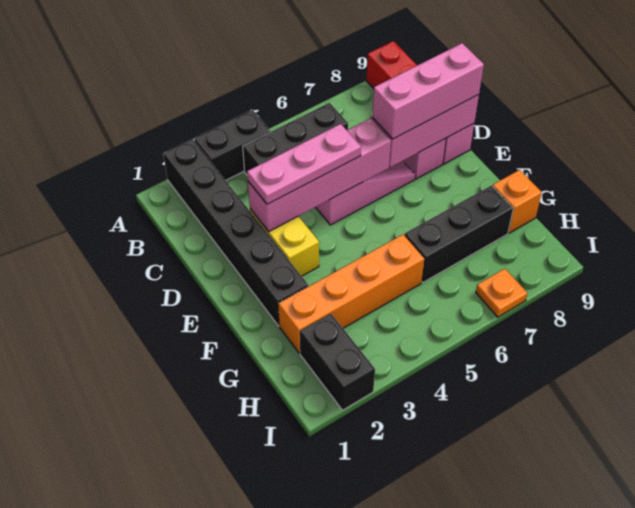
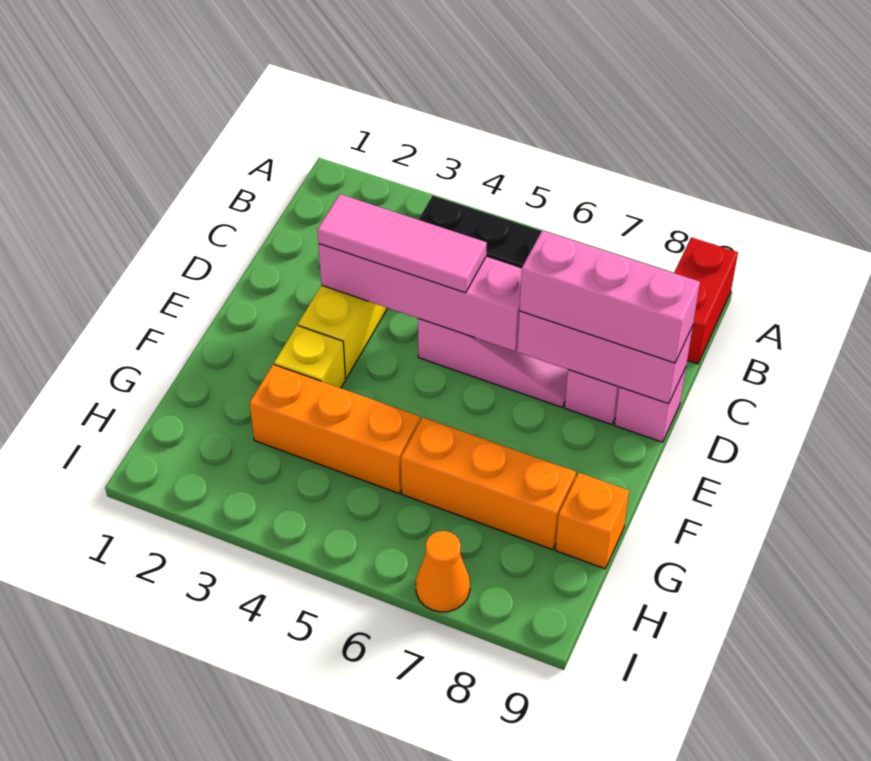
black brick A2:F2 level 1 -> none
black brick A3:A4 level 1 -> none
pink plate D3:D5 level 3 -> pink tile D3:D5 level 3
none -> yellow brick F3 level 1
orange brick G2:G5 level 1 -> orange brick G3:G5 level 1
black brick G6:G8 level 1 -> orange brick G6:G8 level 1
black brick H2:I2 level 1 -> none
orange plate I7 level 1 -> orange cone I7 level 1

